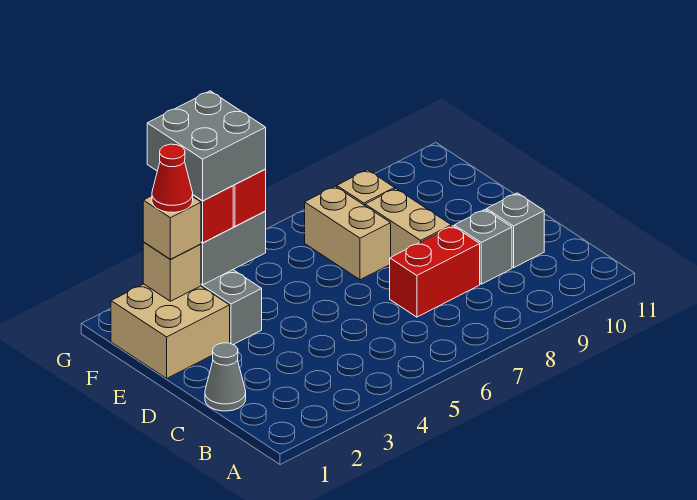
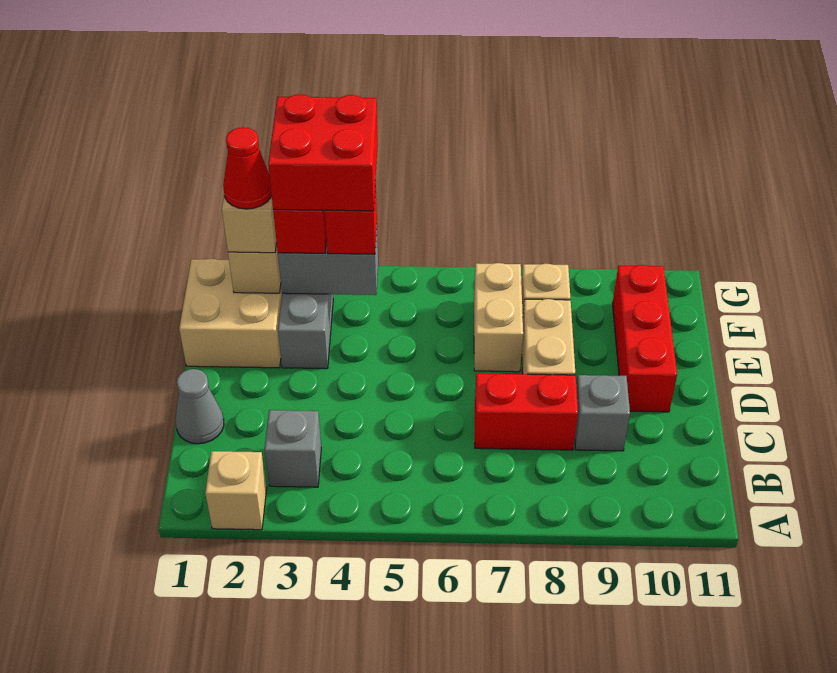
none -> tan brick A2 level 1
grey brick C10 level 1 -> grey brick B3 level 1
none -> red brick D10:F10 level 1
grey brick F3:G4 level 4 -> red brick F3:G4 level 4

